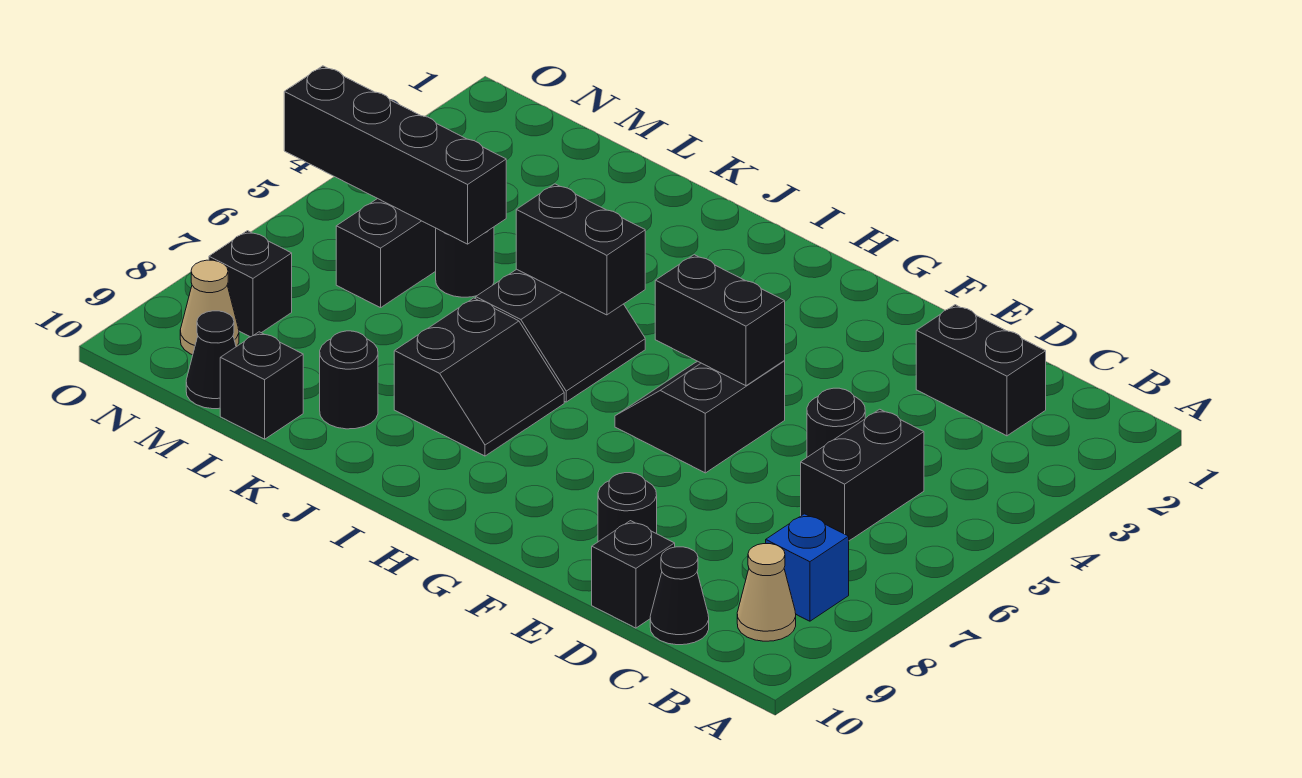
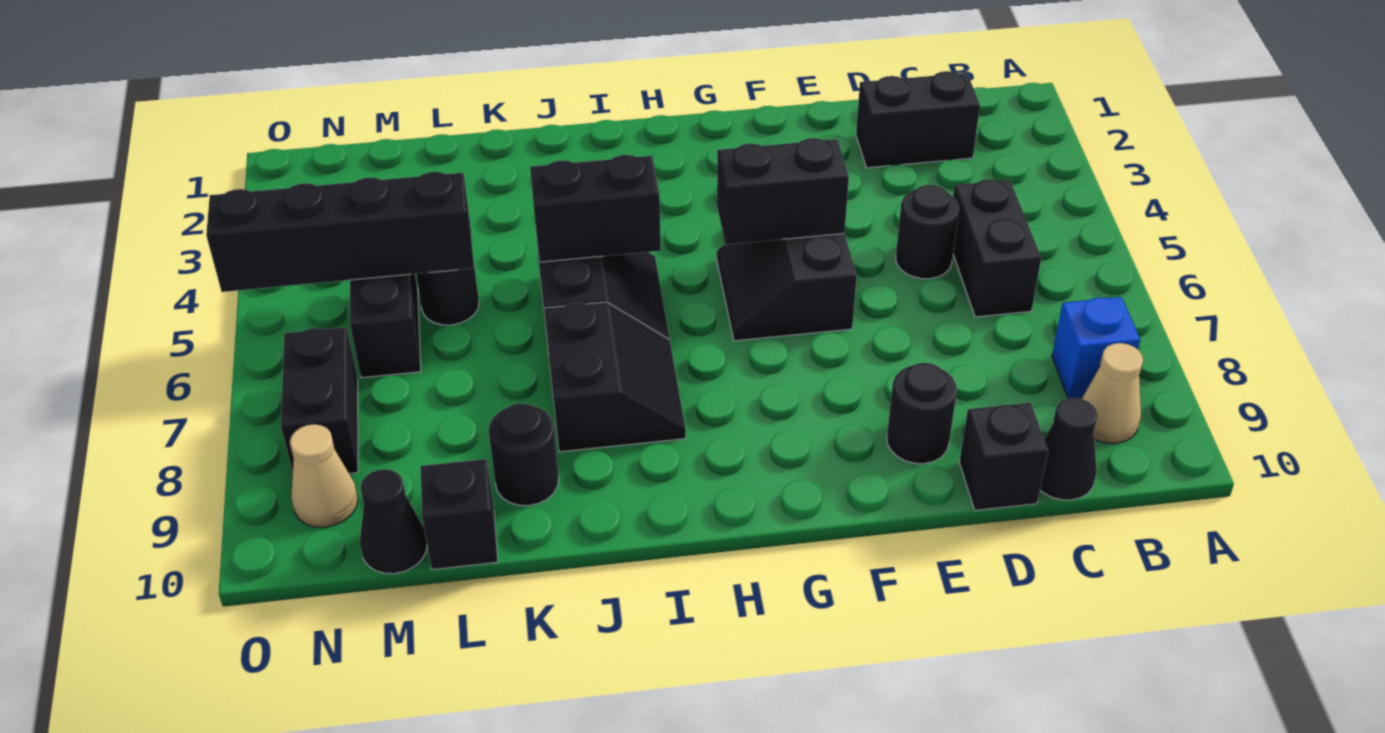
black brick N8 level 1 -> black brick N7:N8 level 1

